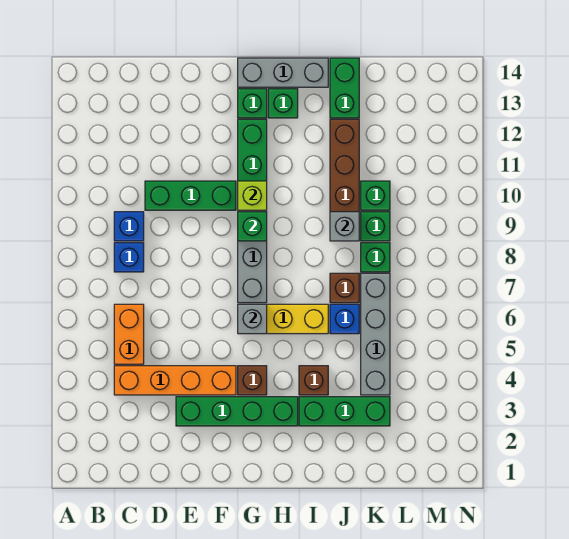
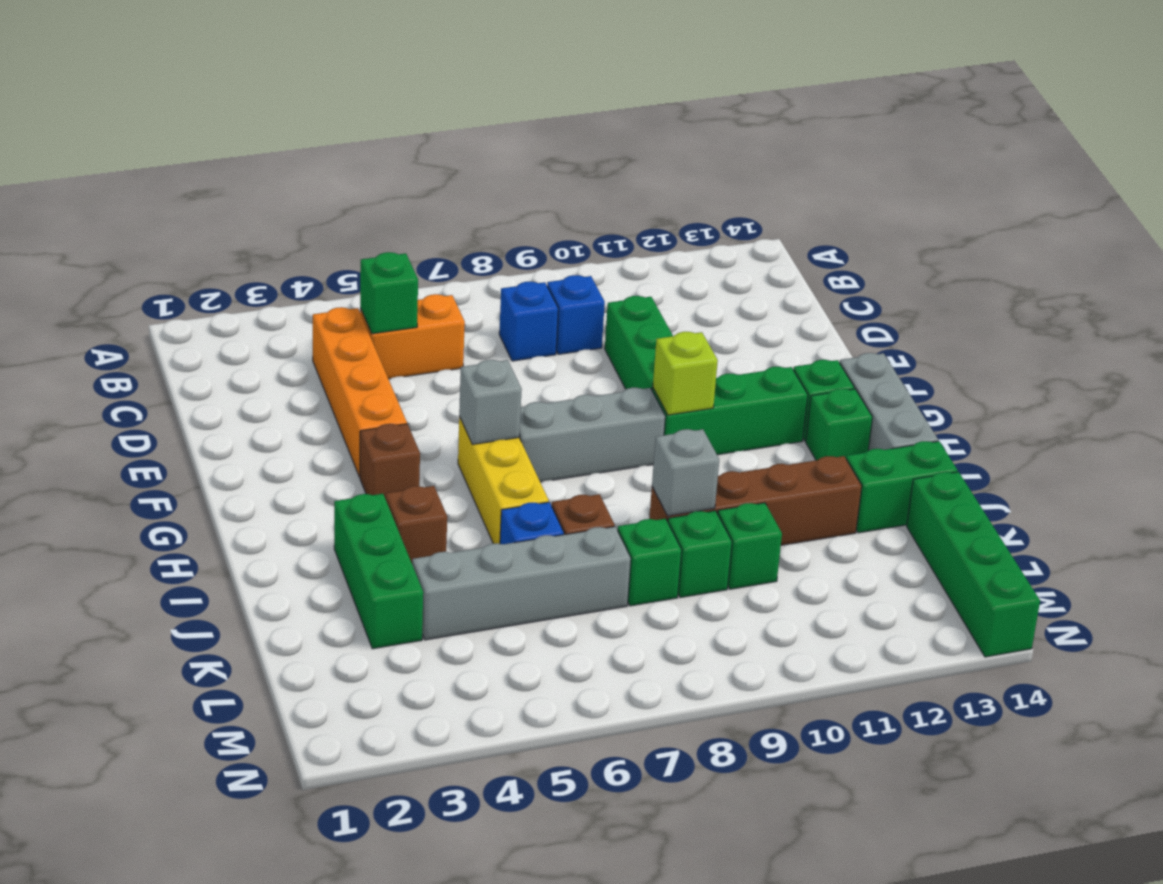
green brick E3:H3 level 1 -> green brick K14:N14 level 1
green brick G9 level 2 -> green brick C5 level 2

